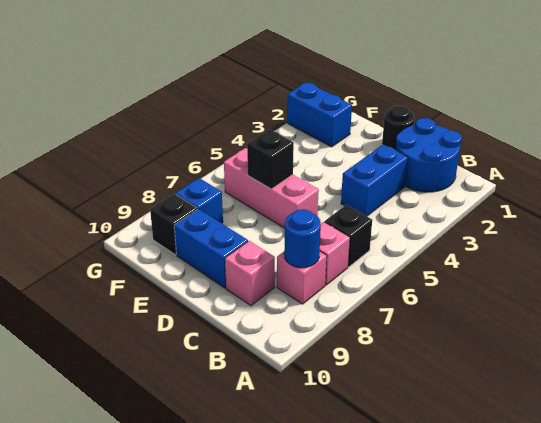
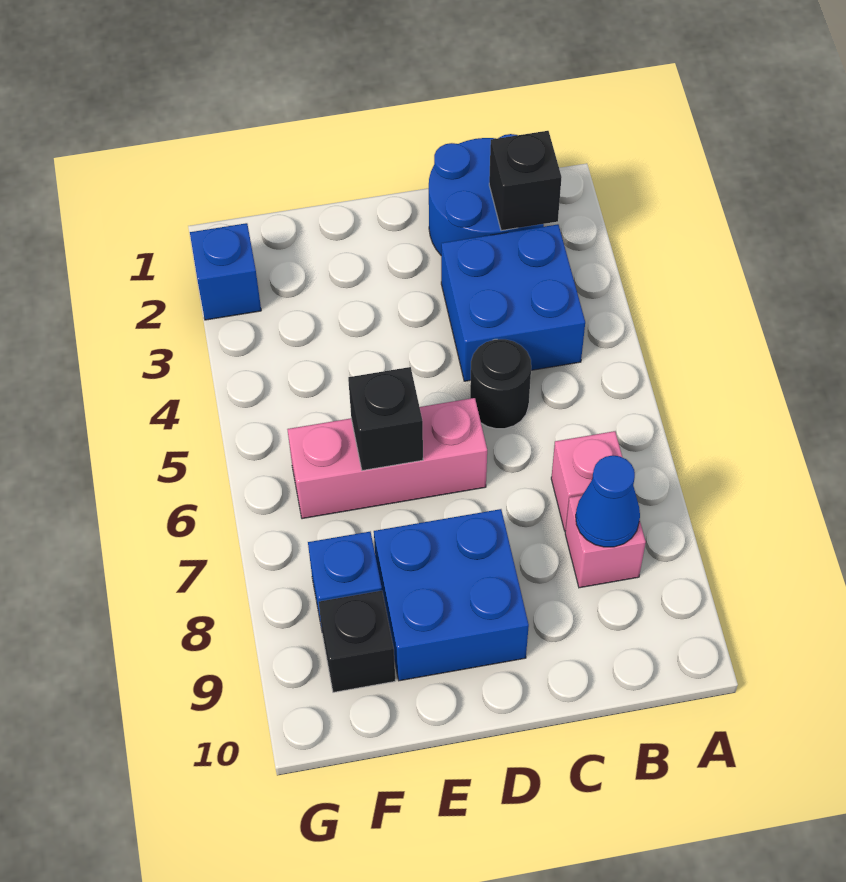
black brick B6 level 1 -> black brick B2 level 2
blue round brick B8 level 2 -> blue cone B8 level 2
blue brick C3:C4 level 1 -> blue brick B3:C4 level 1
pink brick C9 level 1 -> none
black round brick D1 level 1 -> black round brick C5 level 1
blue brick D9:E9 level 1 -> blue brick D8:E9 level 1
blue brick F2:G2 level 1 -> blue brick G2 level 1

